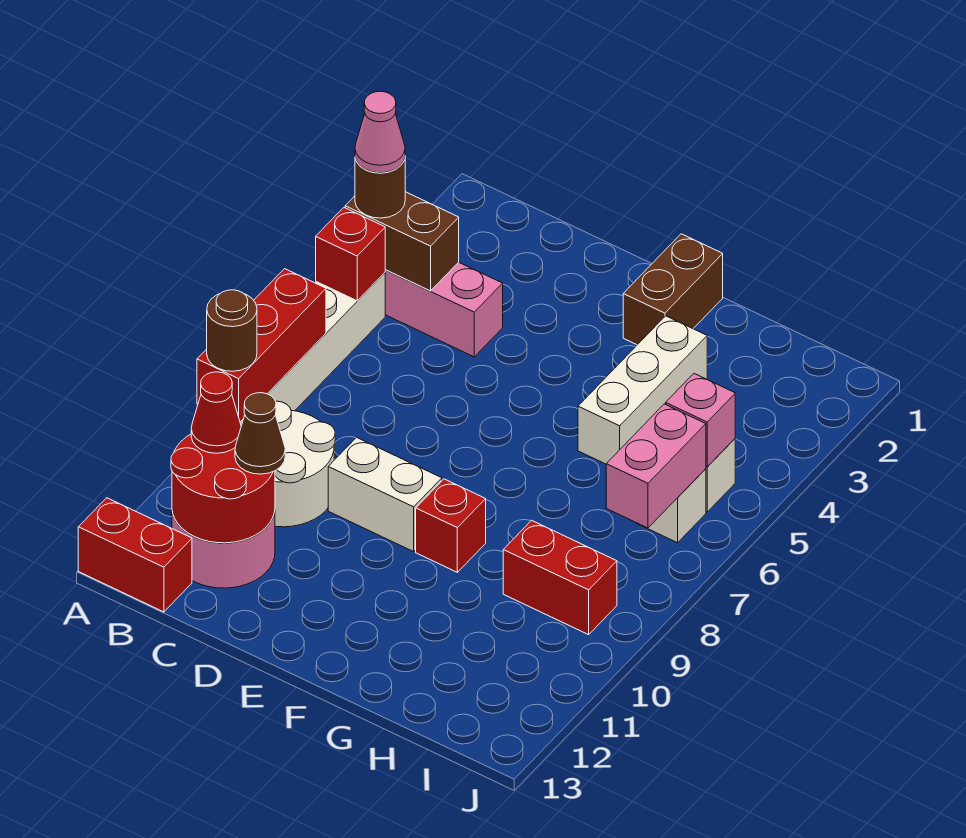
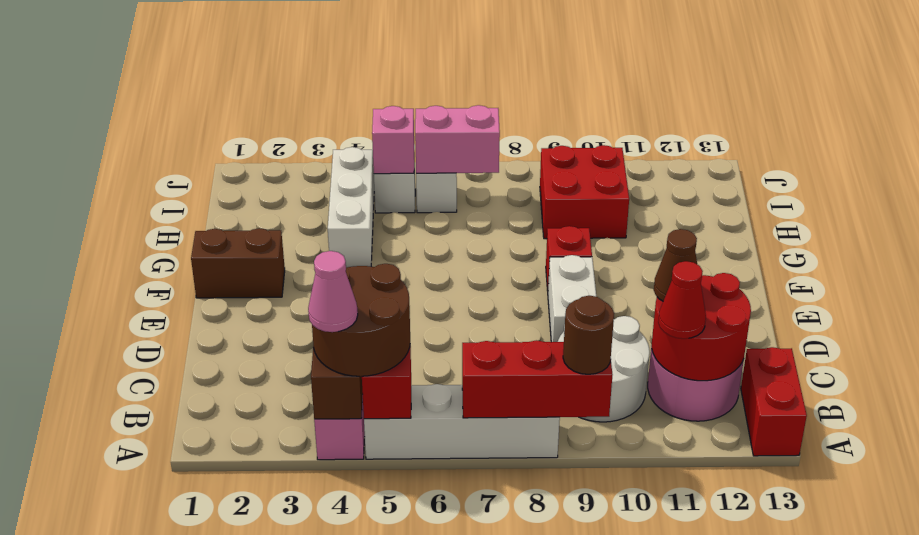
brown round brick A4 level 3 -> brown round brick A4:B5 level 3
white brick G3:G5 level 1 -> white brick G4:I4 level 1
red brick H9:I9 level 1 -> red brick H9:I10 level 1

